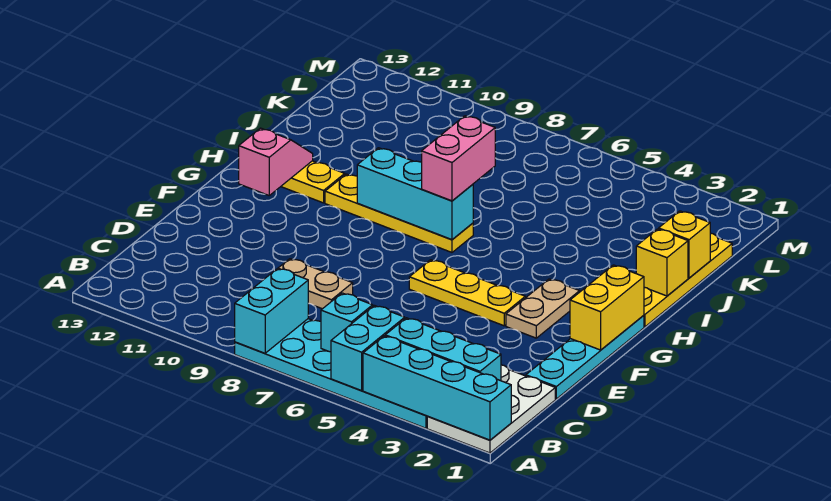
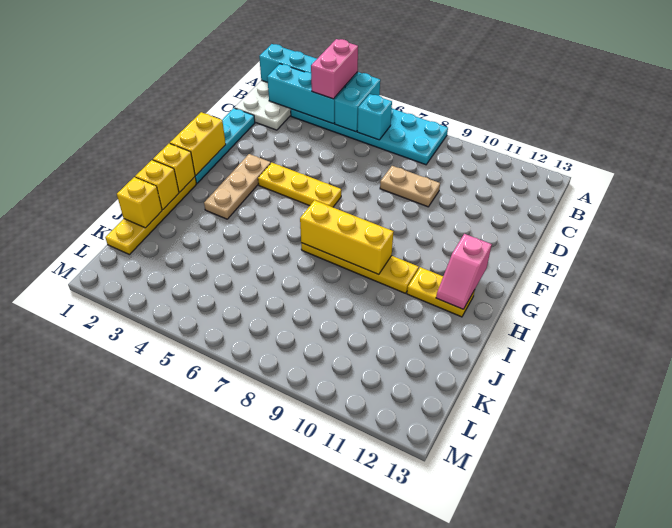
cyan brick A8:B8 level 2 -> none
tan plate F3:G3 level 1 -> tan plate F3:H3 level 1
none -> yellow brick H1 level 2
cyan brick H7:H9 level 2 -> yellow brick H7:H9 level 2
pink brick H7:I7 level 3 -> pink brick A4:B4 level 3

